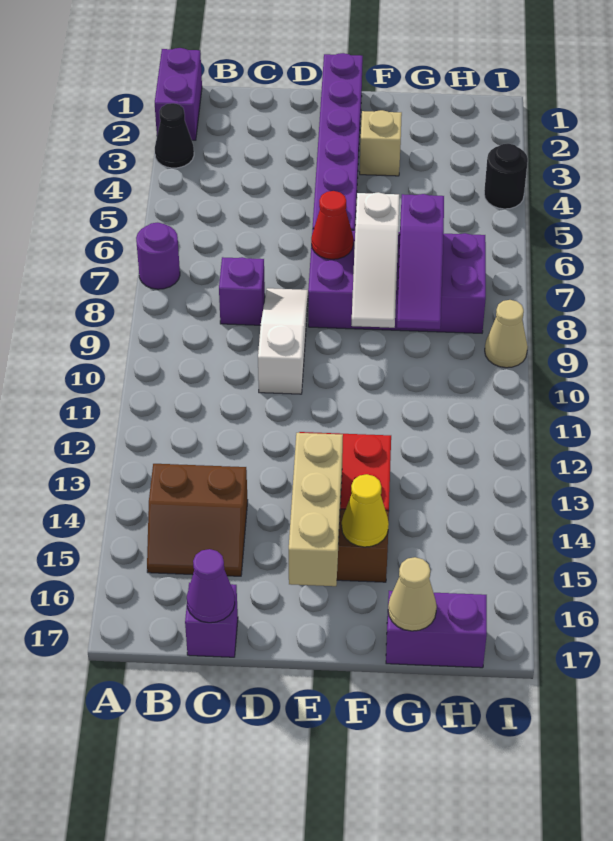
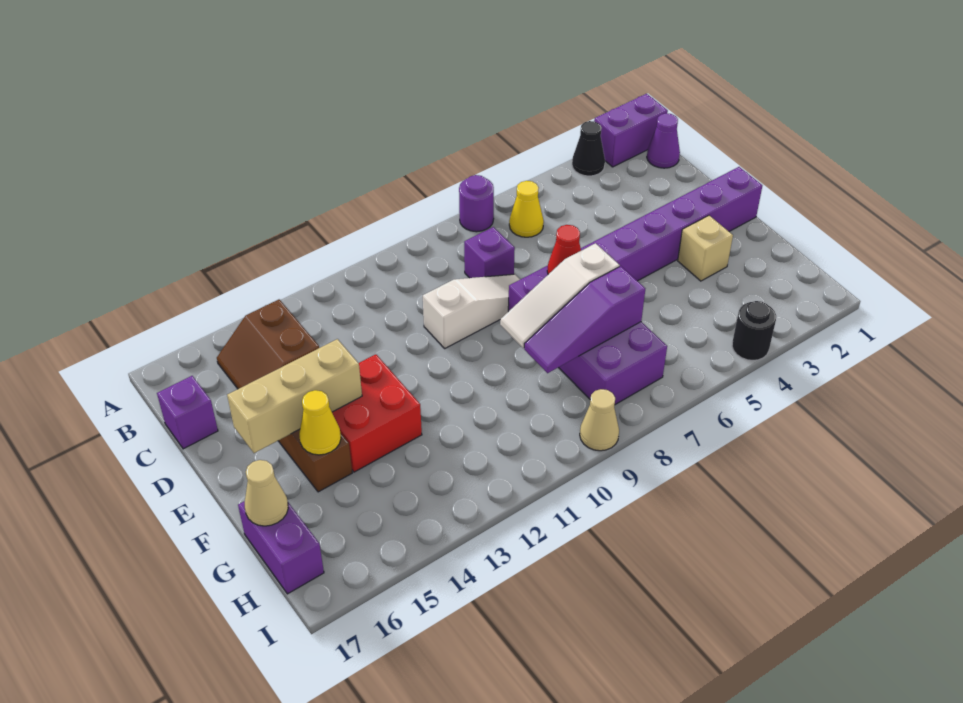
none -> yellow cone B6 level 1
purple cone C17 level 2 -> purple cone B1 level 1

